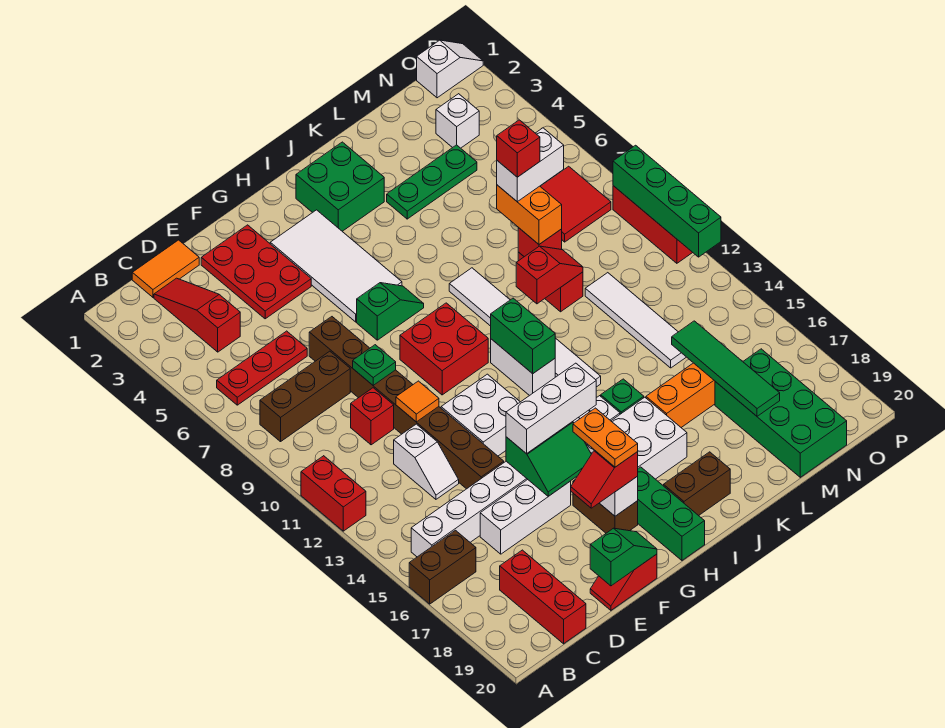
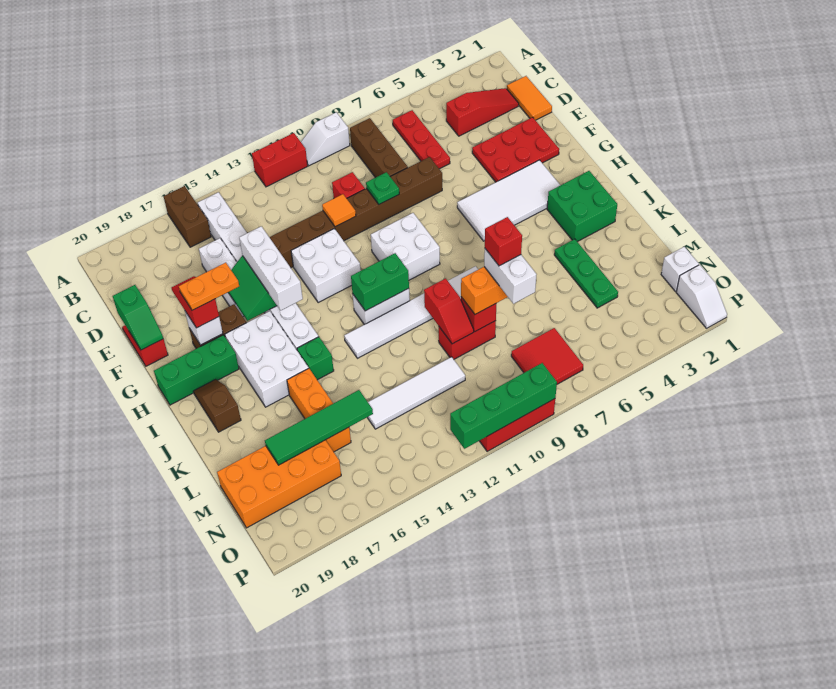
red brick C18:C20 level 1 -> none
white slope D12:D13 level 1 top 12 -> white slope A9:A10 level 1 top 9
green slope G7:H7 level 1 top G -> none
red brick G9:H10 level 1 -> white brick G9:H10 level 1
brown brick I19:J19 level 1 -> brown slope I19:J19 level 1 top J
green brick M17:N20 level 1 -> orange brick M17:N20 level 1
white brick N3 level 1 -> white brick N1 level 1

